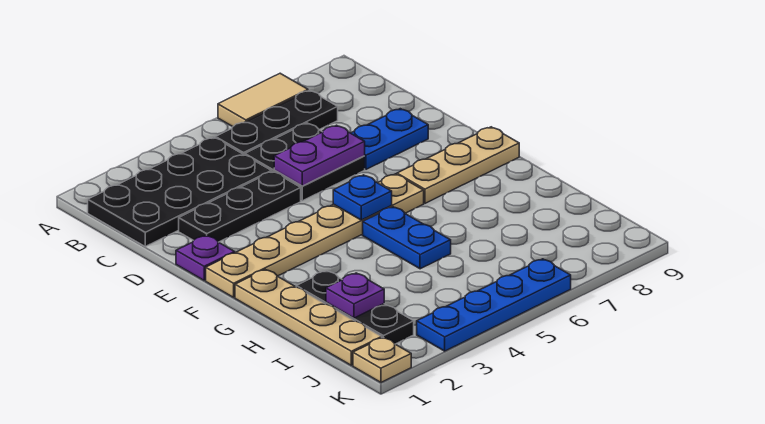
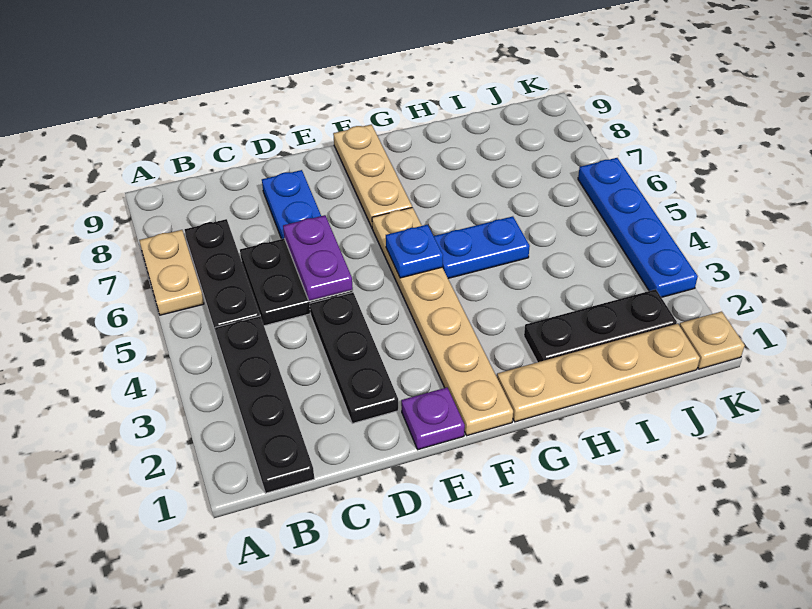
tan tile A6:A7 level 1 -> tan plate A6:A7 level 1
black plate B1:C4 level 1 -> black plate B1:B4 level 1
purple plate I2 level 2 -> none

